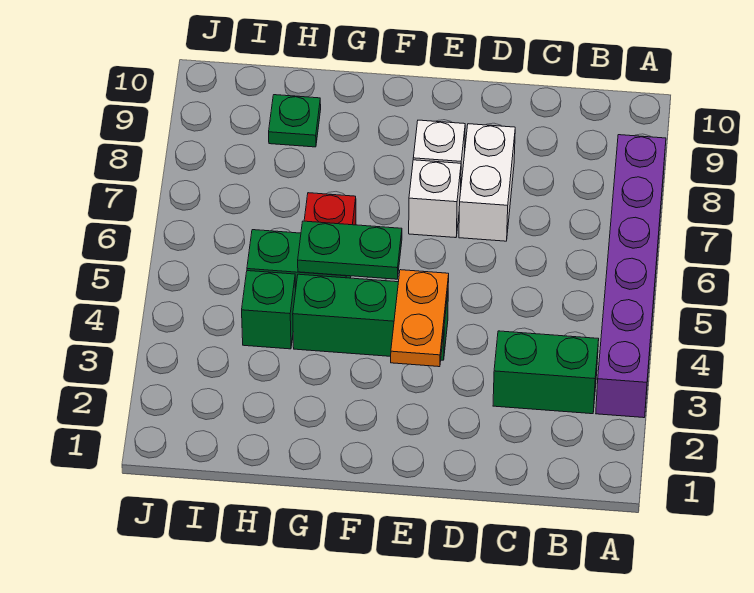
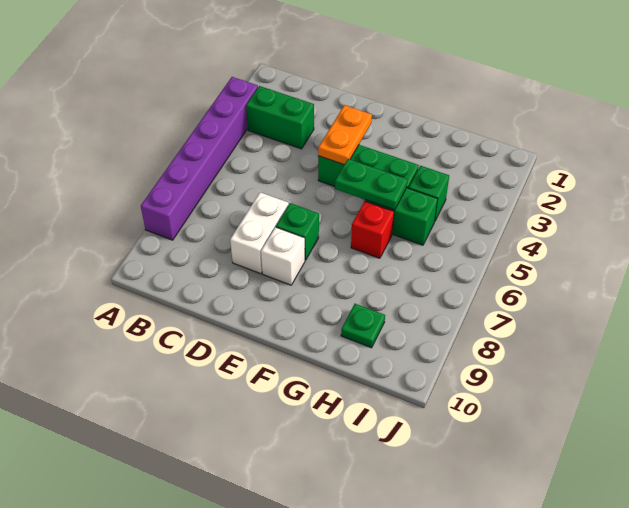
white brick E7 level 1 -> green brick E7 level 1

